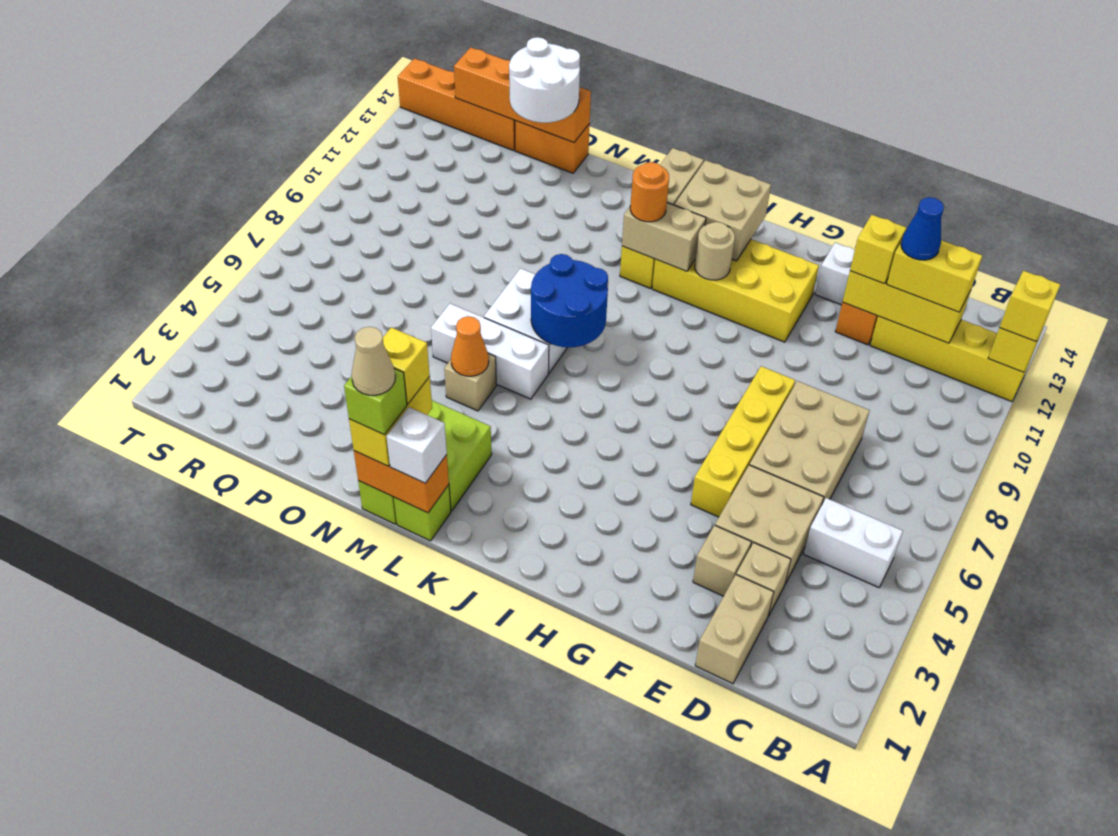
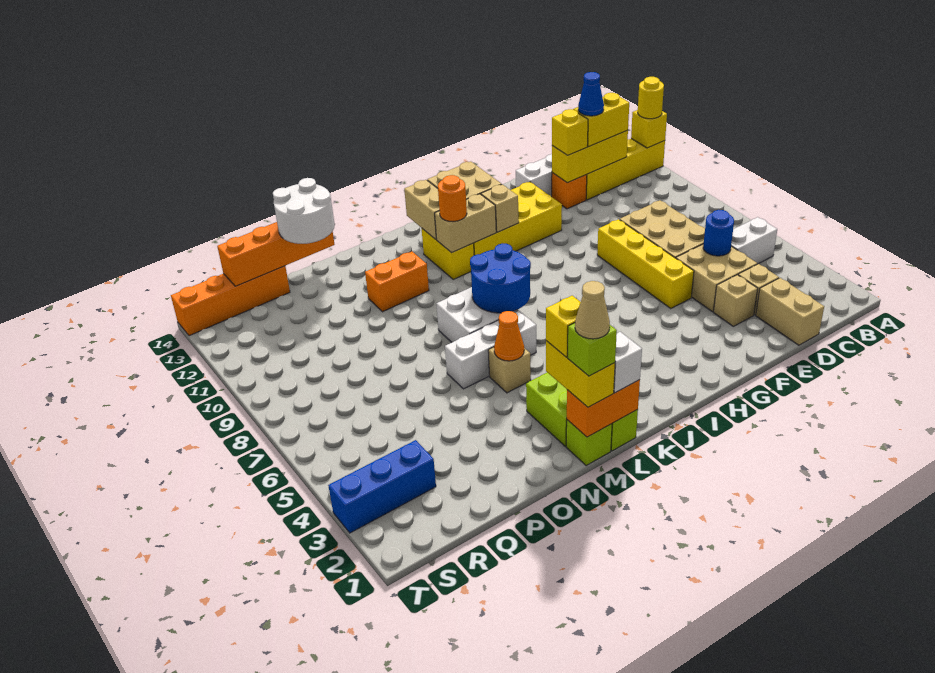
yellow brick A12 level 3 -> yellow round brick A12 level 3
none -> blue round brick D5 level 2
tan round brick I11 level 2 -> tan brick I11 level 2
orange brick O14:P14 level 1 -> orange brick M11:N11 level 1
none -> blue brick R3:T3 level 1

